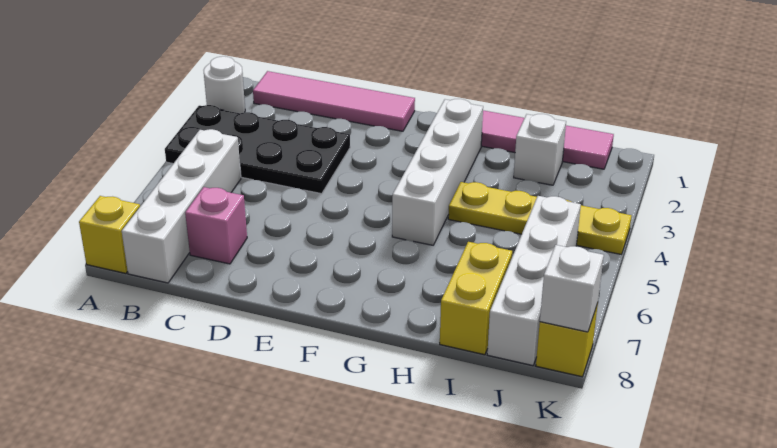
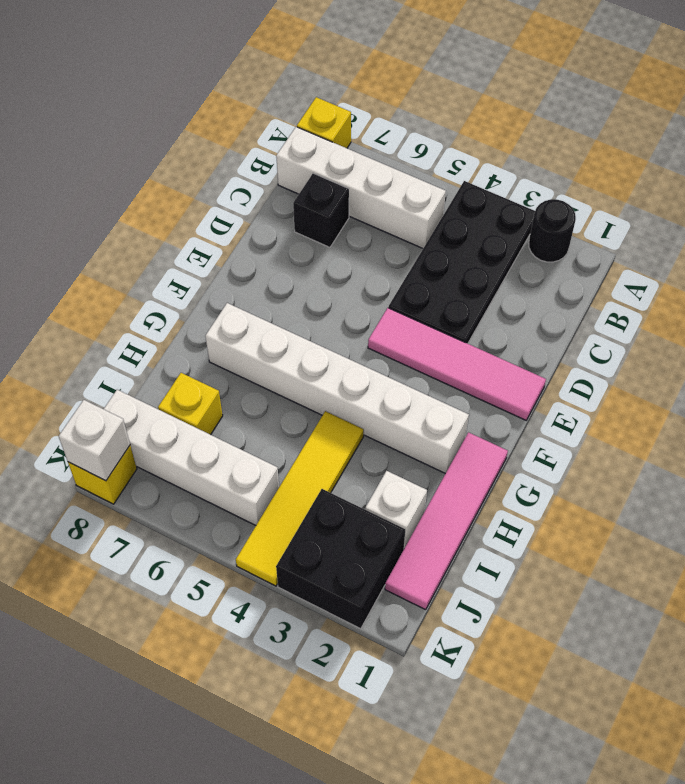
white round brick A2 level 1 -> black round brick A2 level 1
pink tile B1:E1 level 1 -> pink tile E1:E4 level 1
pink brick C7 level 1 -> black brick C7 level 1
white brick G2:G5 level 1 -> white brick G2:G7 level 1
yellow plate H4:K4 level 1 -> yellow tile H4:K4 level 1
yellow brick I7:I8 level 1 -> yellow brick I7 level 1
none -> black brick J2:K3 level 1

